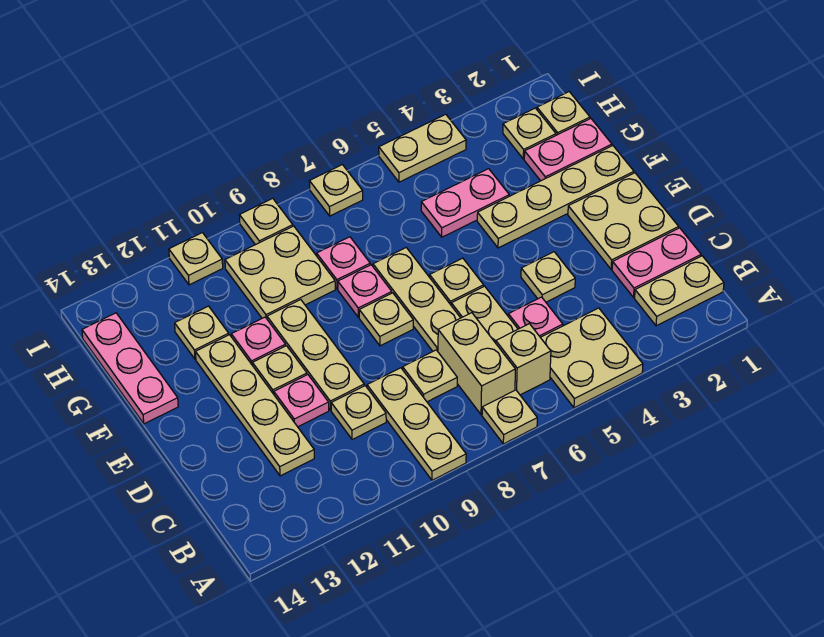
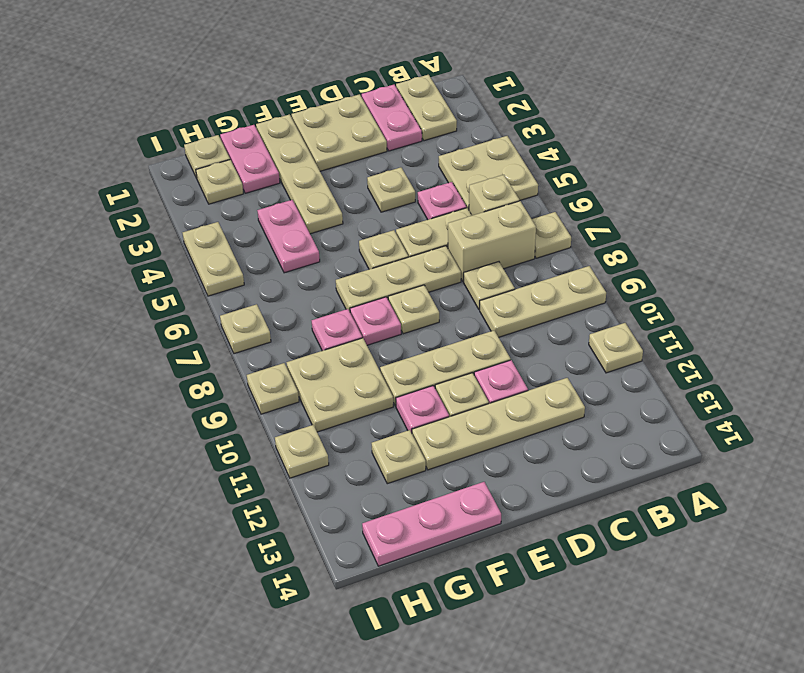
tan plate C10 level 1 -> tan plate A11 level 1

